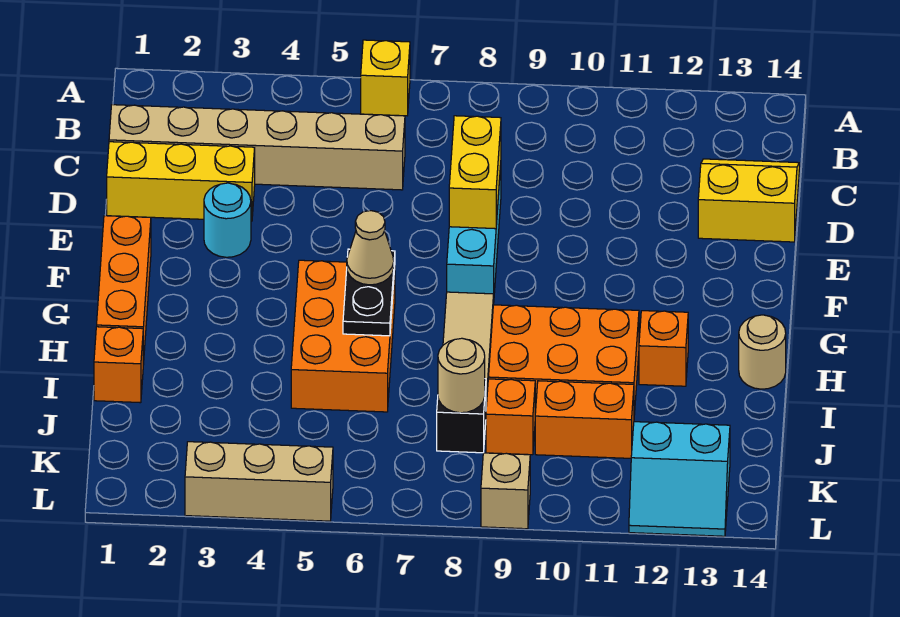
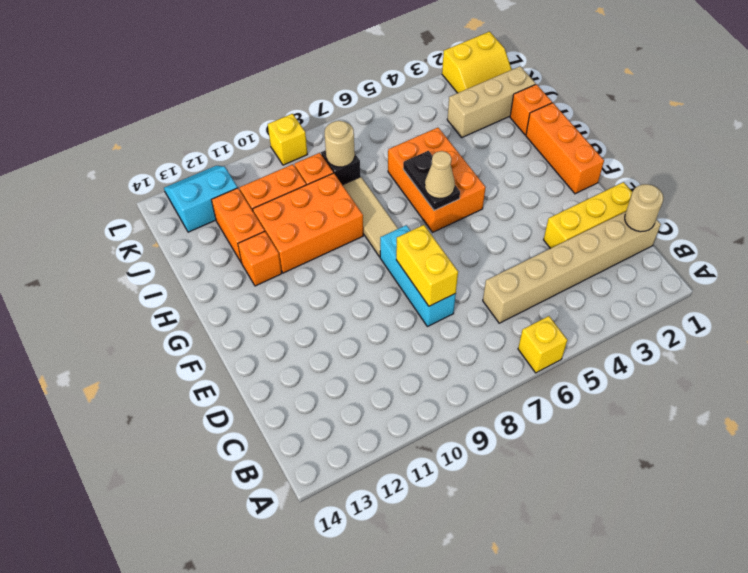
yellow slope C13:D14 level 1 top D -> yellow slope K1:L2 level 1 top L
cyan round brick E3 level 1 -> none
tan round brick H14 level 1 -> tan round brick C1 level 2
none -> orange brick I12:J12 level 1
tan brick L3:L5 level 1 -> tan brick J1:J3 level 1
tan brick L9 level 1 -> yellow brick L9 level 1

